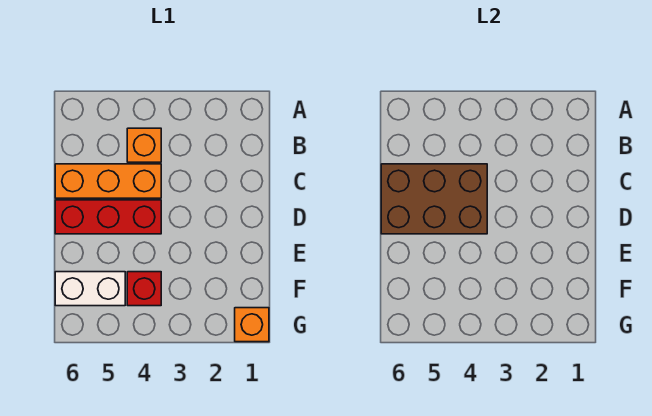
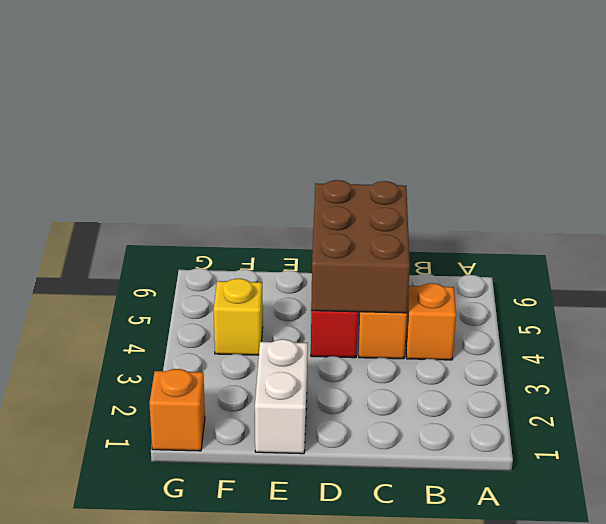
red brick F4 level 1 -> yellow brick F4 level 1
white brick F5:F6 level 1 -> white brick E1:E2 level 1

